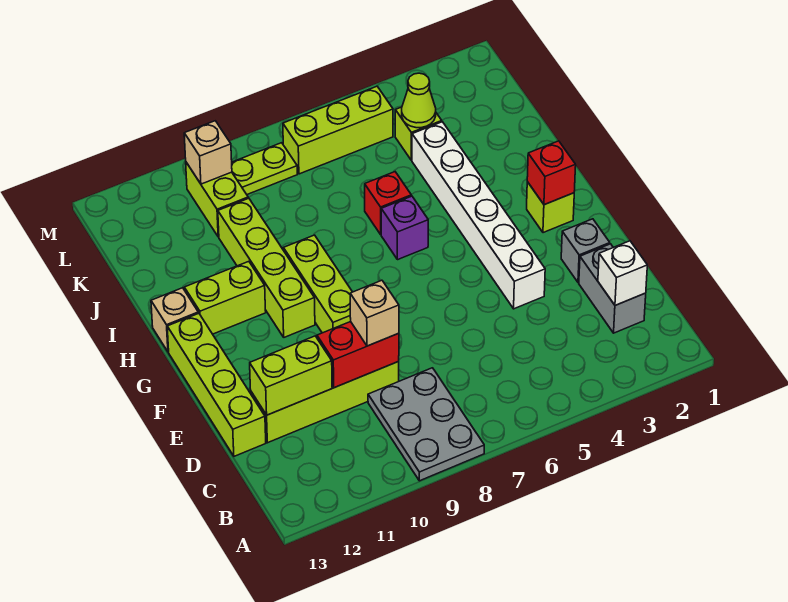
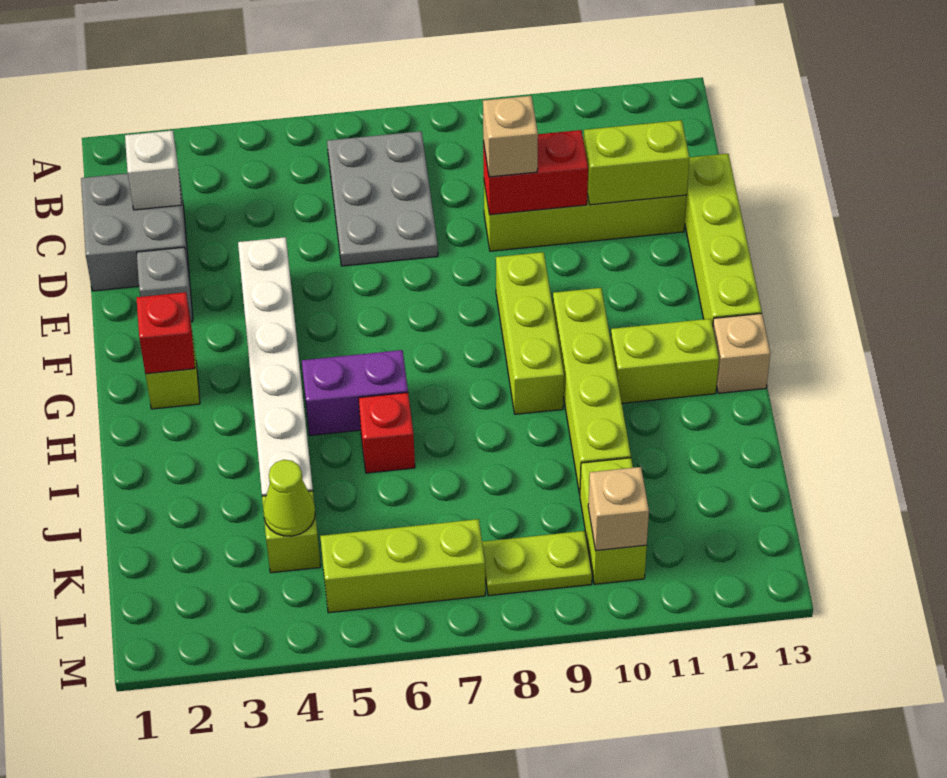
grey plate A8:C9 level 1 -> grey plate B6:D7 level 1
grey brick C2:D2 level 1 -> grey brick C1:D2 level 1
purple brick H6 level 1 -> purple brick H5:H6 level 1

